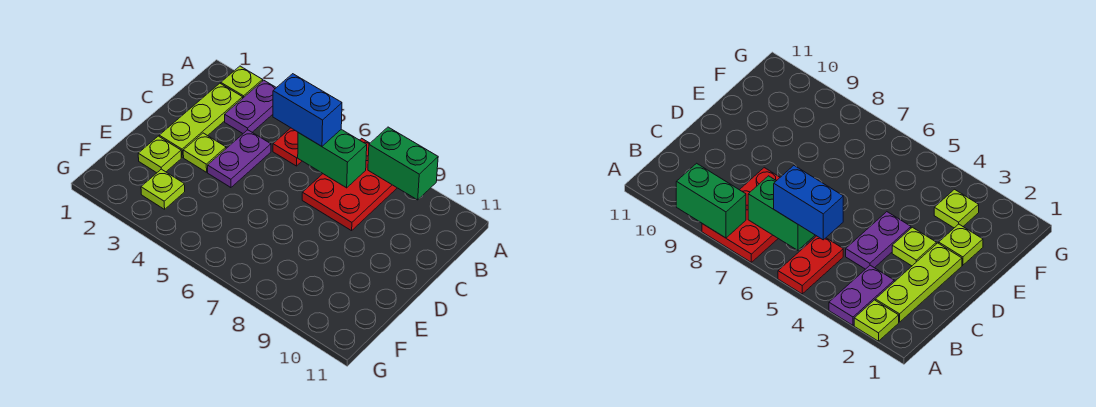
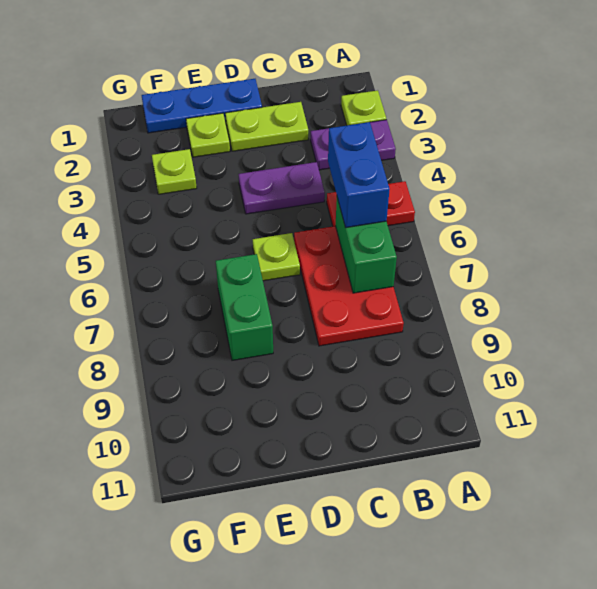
red plate A7:C8 level 1 -> red plate B6:C8 level 1
green brick A8:A9 level 2 -> green brick E7:E8 level 1
lime plate B2:D2 level 1 -> lime plate C2:D2 level 1
none -> blue plate D1:F1 level 1
lime plate D3 level 1 -> lime plate D6 level 1

